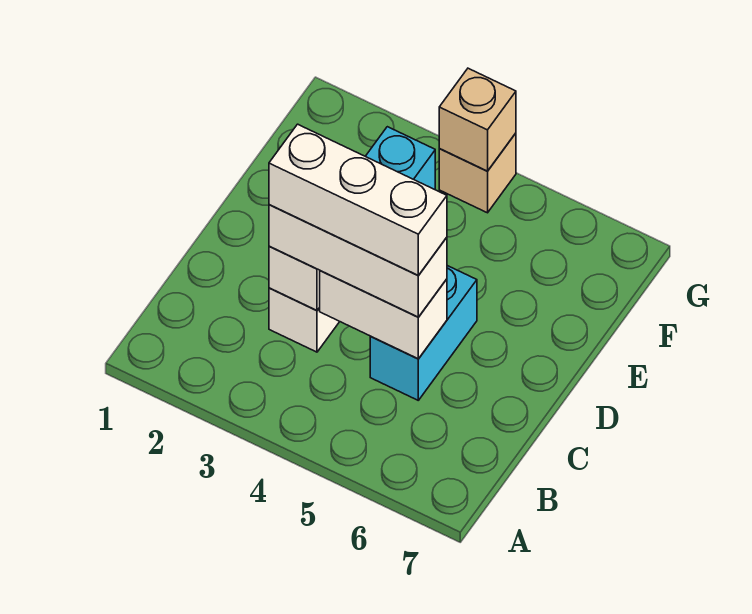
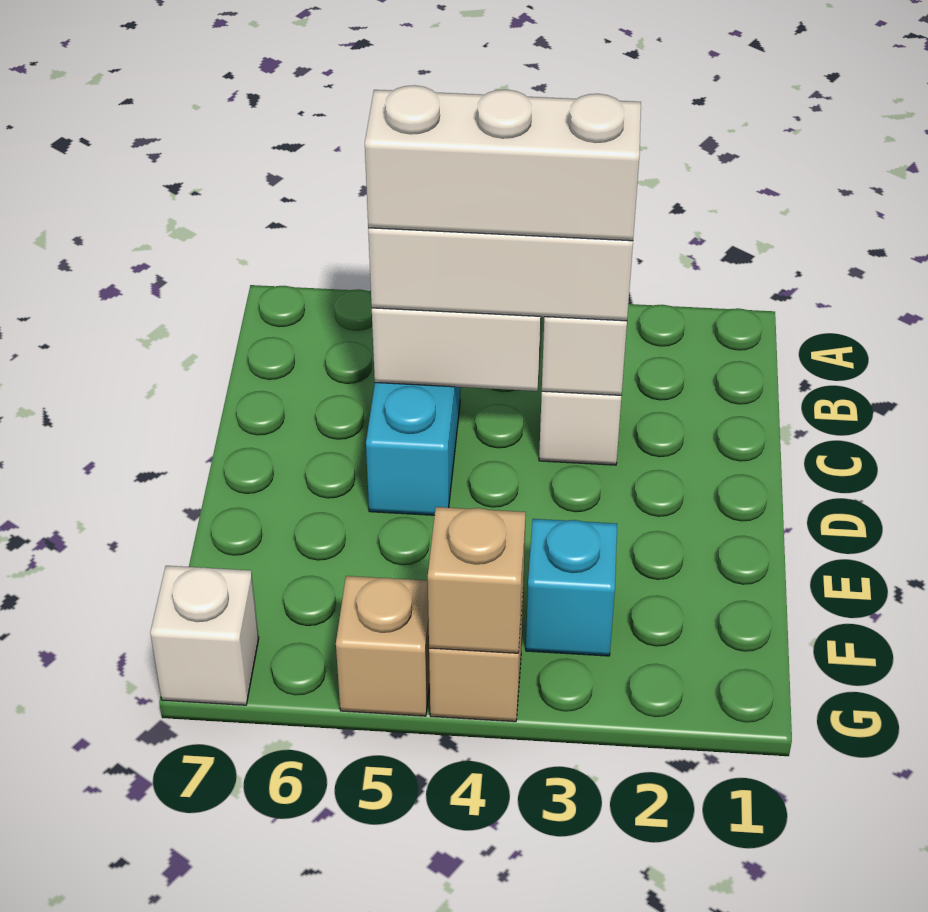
none -> tan brick G5 level 1
none -> white brick G7 level 1

